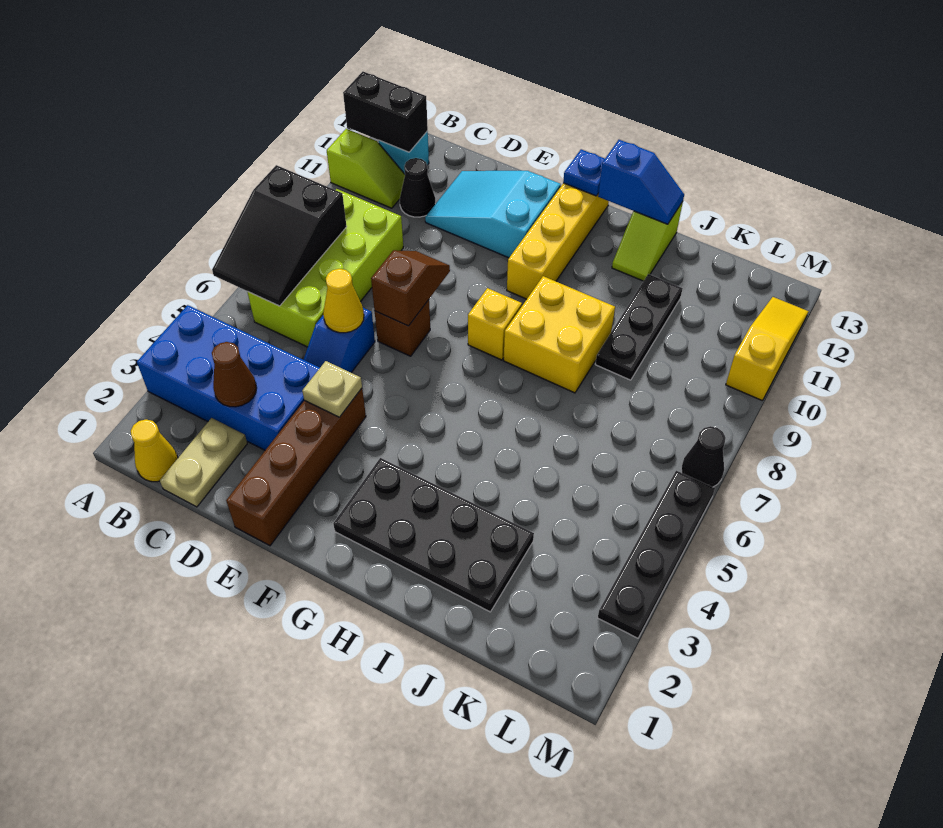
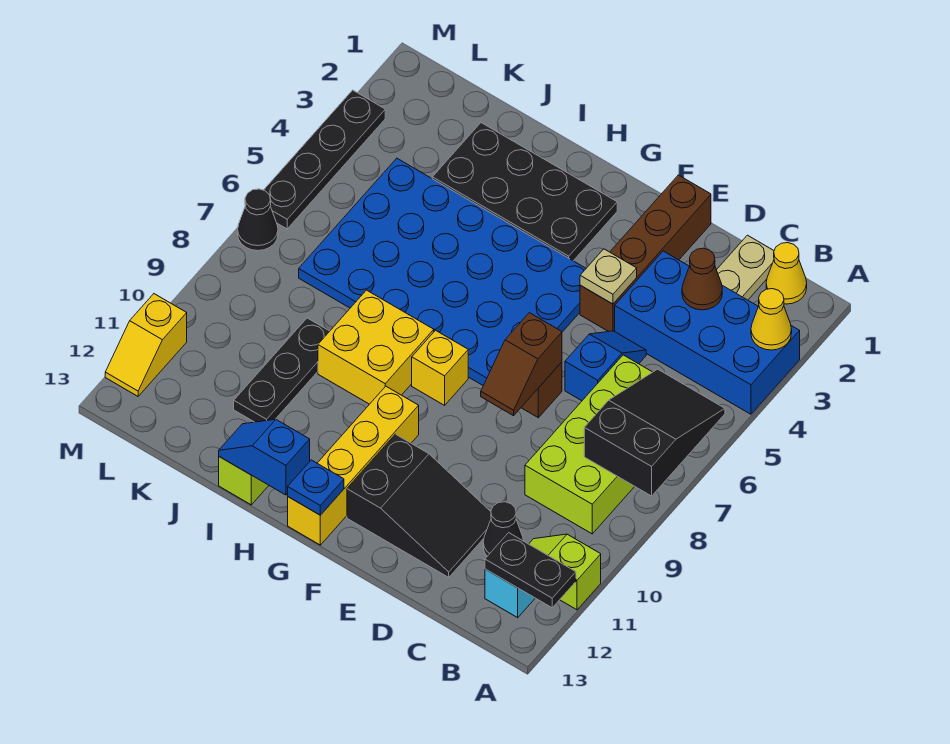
black brick A12:B12 level 2 -> black plate A12:B12 level 2
yellow cone D6 level 2 -> yellow cone A3 level 2
cyan slope D11:F12 level 1 top F -> black slope D11:F12 level 1 top F
none -> blue plate F4:K7 level 1
yellow slope M10:M12 level 1 top 10 -> yellow slope M11:M12 level 1 top 11

